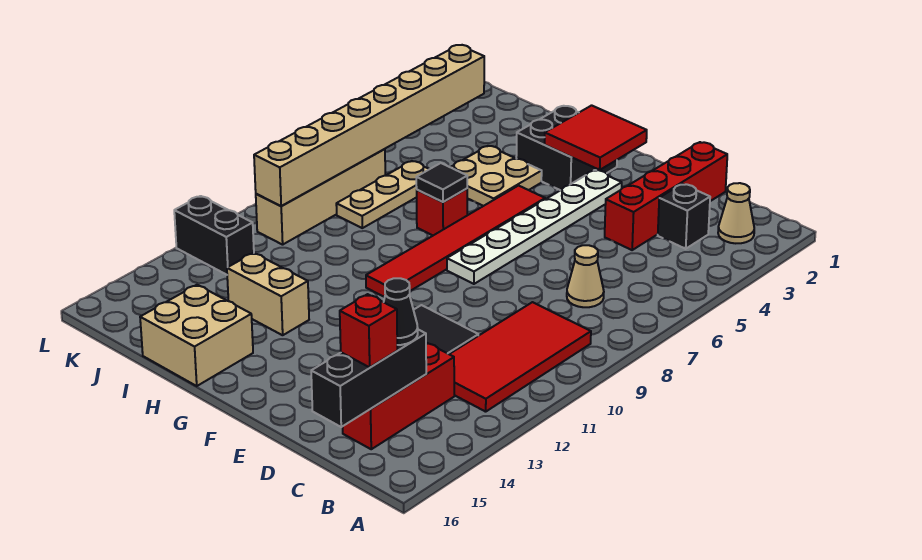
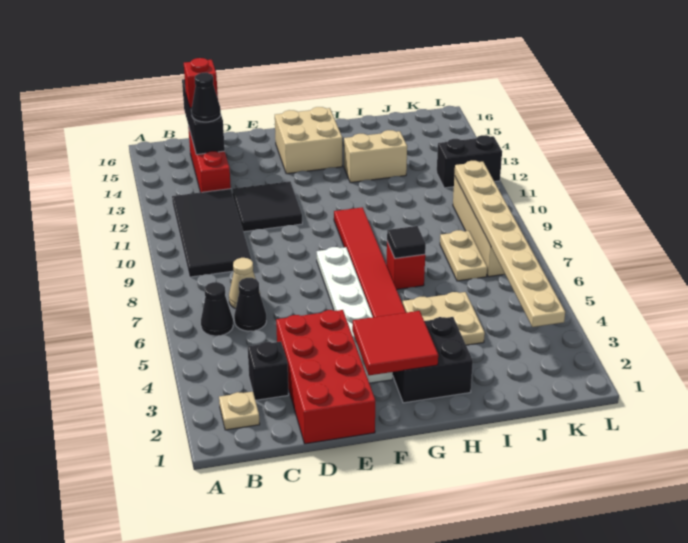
tan cone B2 level 1 -> tan plate B2 level 1
none -> black cone B6 level 1
red tile B9:C12 level 1 -> black tile B9:C12 level 1
none -> black cone C6 level 1
red brick D1:D4 level 1 -> red brick D1:E4 level 1
tan brick H15:I16 level 1 -> tan brick F14:G15 level 1
tan plate J6:J8 level 1 -> tan plate J7:J8 level 1
tan brick K3:K10 level 2 -> tan plate K3:K10 level 2

